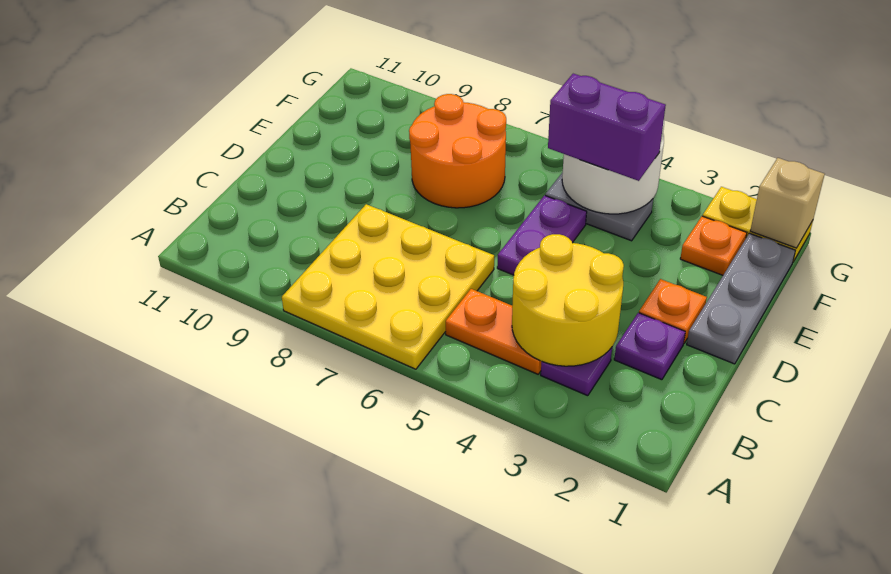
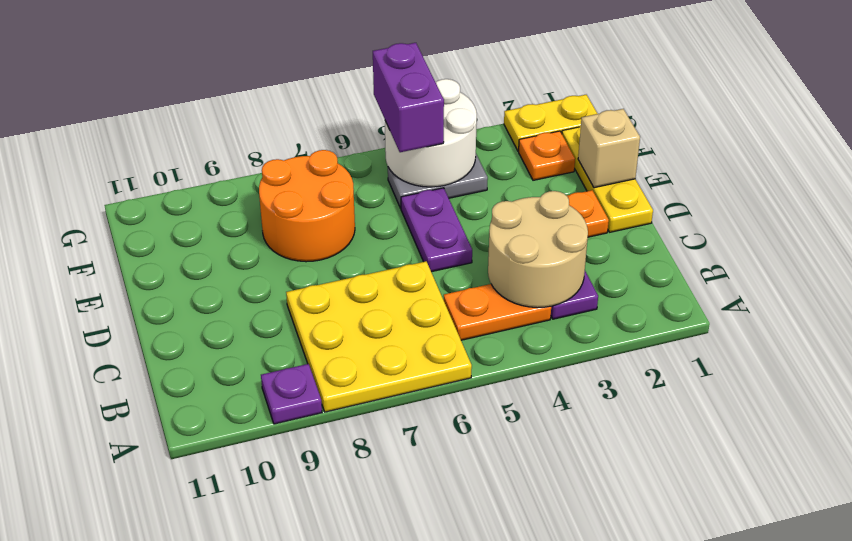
yellow round brick B3:C4 level 2 -> tan round brick B3:C4 level 2
purple plate C2 level 1 -> purple plate A9 level 1
grey plate D1:F1 level 1 -> yellow plate D1:F1 level 1
purple brick F4:F5 level 3 -> purple brick F5:G5 level 3
tan brick G1 level 2 -> tan brick E1 level 2

